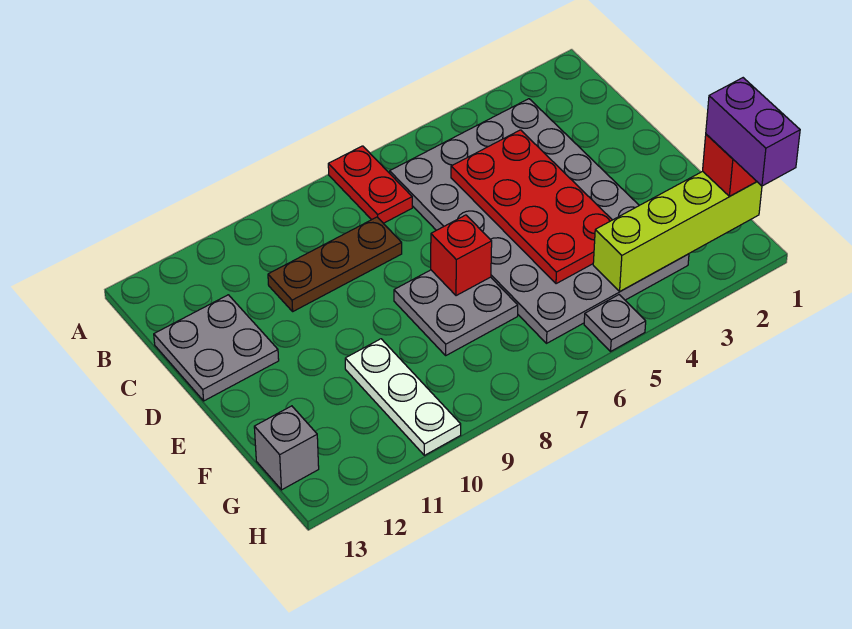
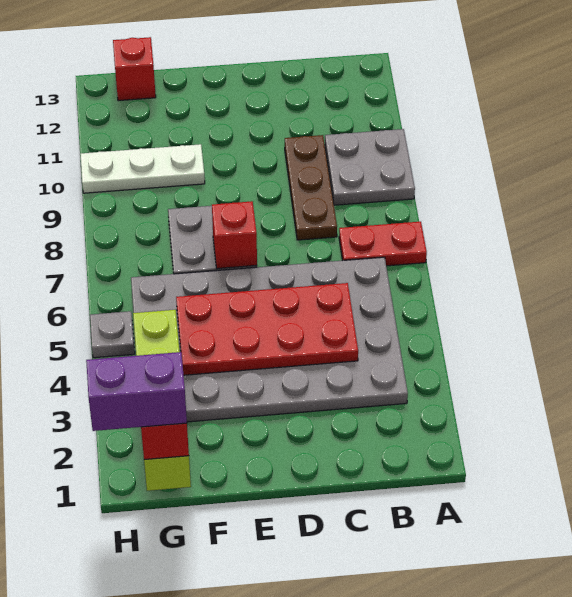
grey plate C12:D13 level 1 -> grey plate A9:B10 level 1
grey brick G13 level 1 -> red brick G13 level 1

